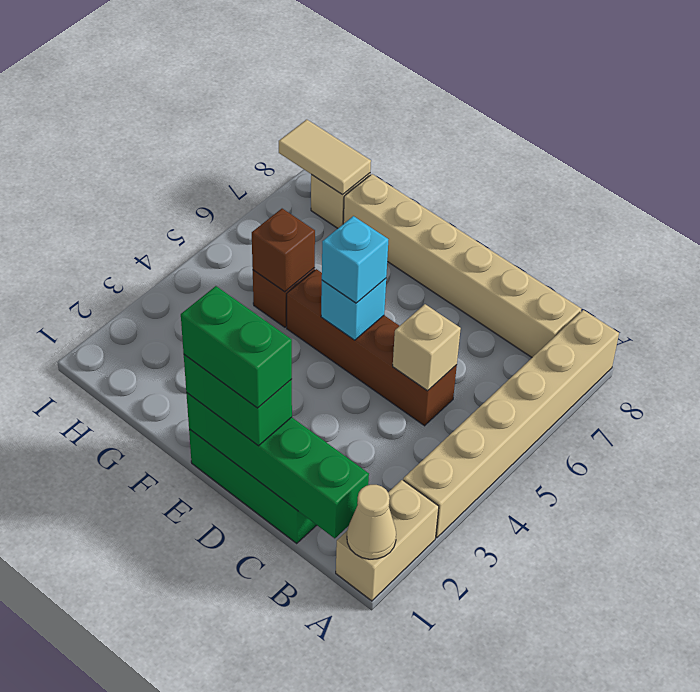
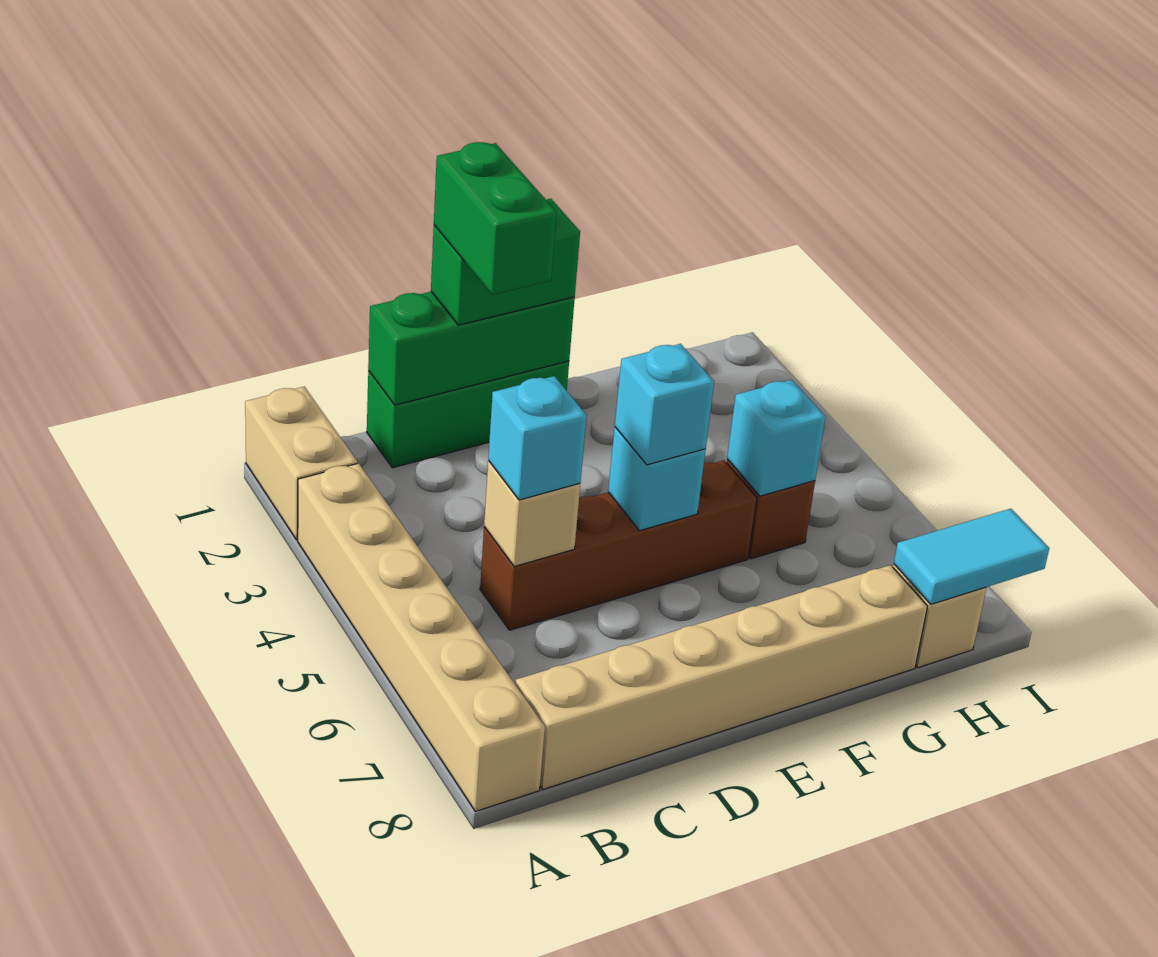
tan cone A1 level 2 -> none
green brick B1:E1 level 2 -> green brick C1:E1 level 2
none -> cyan brick C5 level 3
green brick D1:E1 level 4 -> green brick D1:D2 level 4
brown brick G5 level 2 -> cyan brick G5 level 2
tan tile H8:I8 level 2 -> cyan tile H8:I8 level 2

